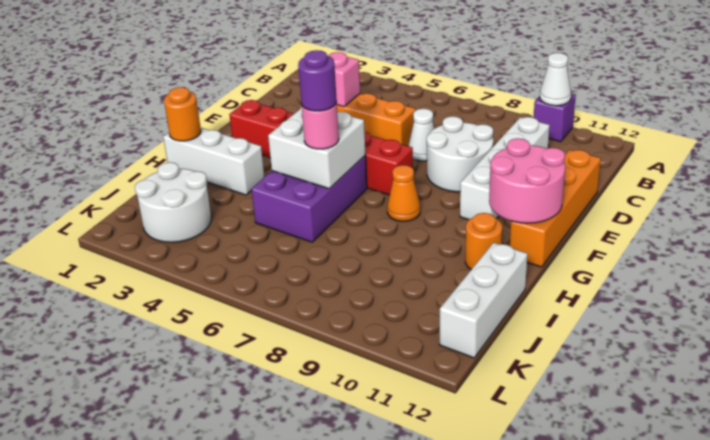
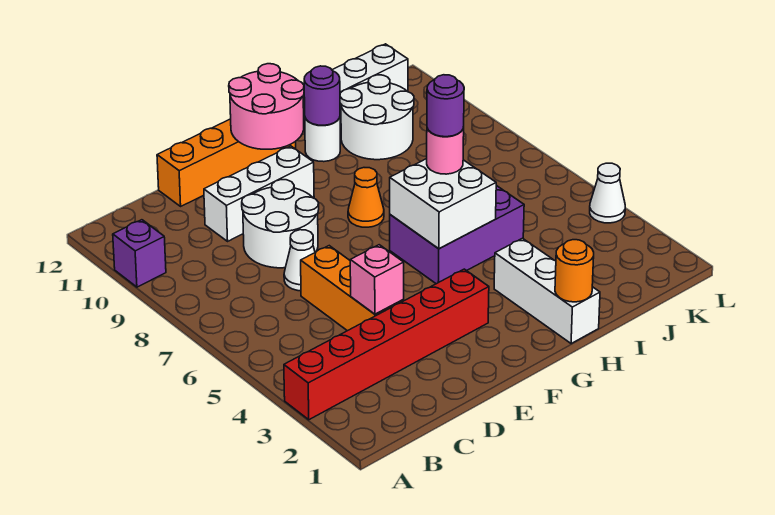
white cone A10 level 2 -> white cone L4 level 1
white brick C10:F10 level 1 -> white brick D10:F10 level 1
red brick F2:F7 level 1 -> red brick A3:F3 level 1
orange round brick H11 level 1 -> white round brick H11 level 1
none -> purple round brick H11 level 2
white round brick J2:K3 level 1 -> white round brick I10:J11 level 1

